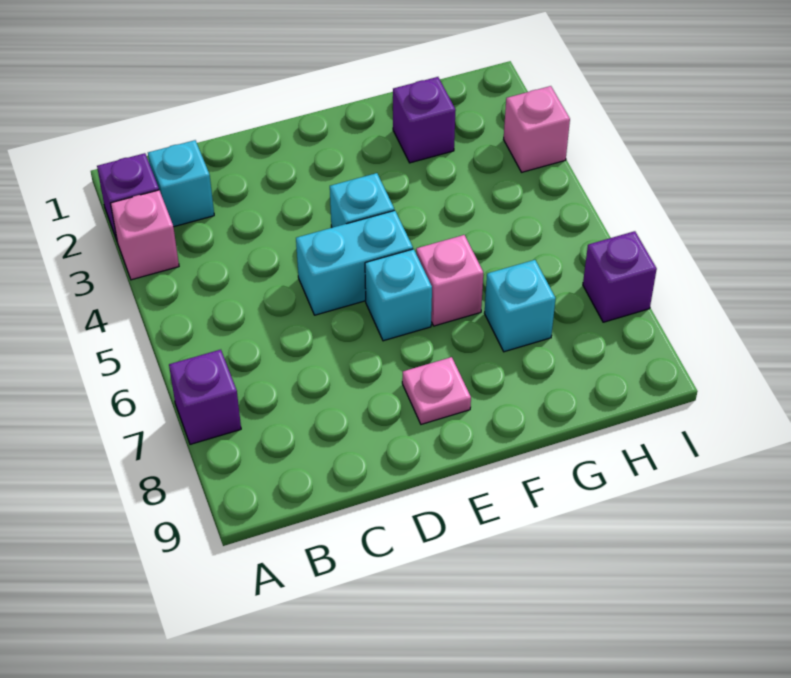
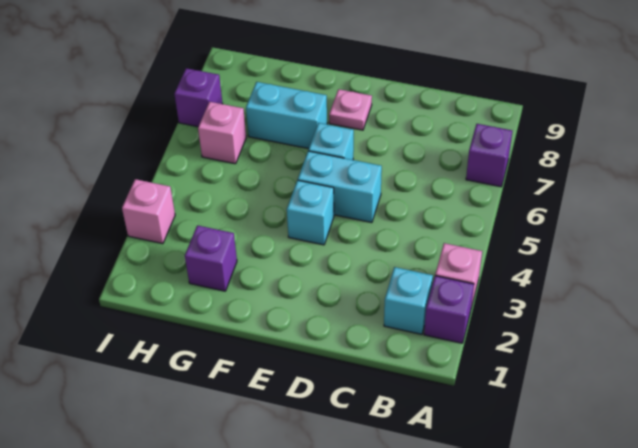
pink brick F6 level 1 -> pink brick H6 level 1
cyan brick G7 level 1 -> cyan brick F7:G7 level 1

